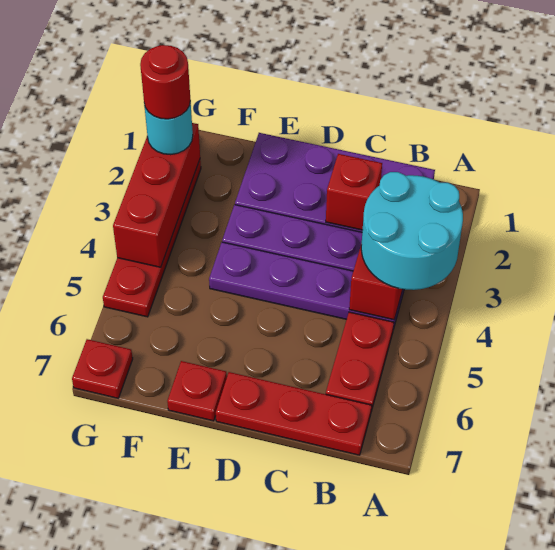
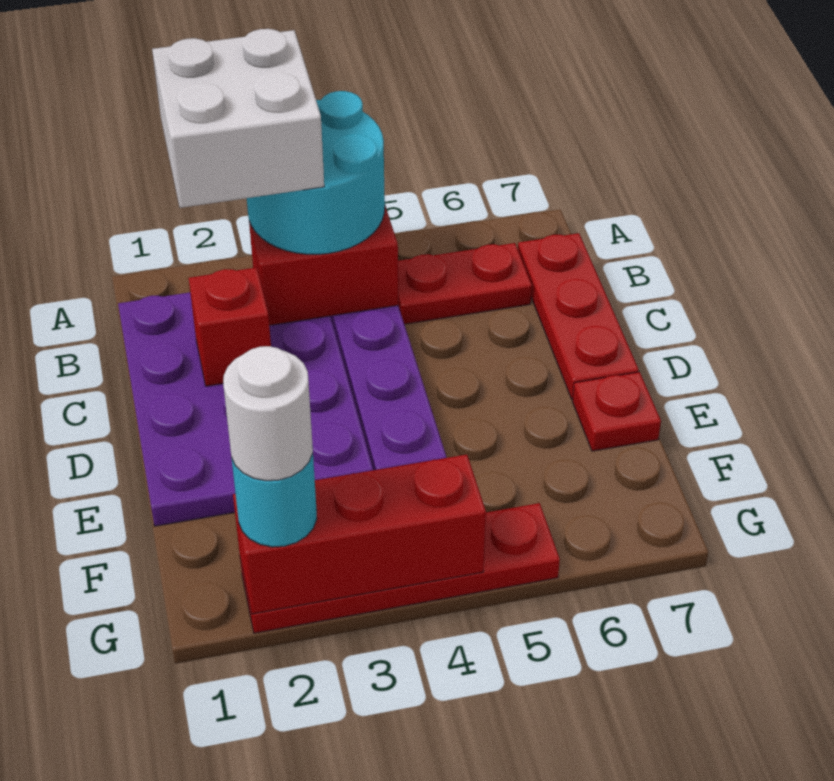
none -> white brick A2:B3 level 4
red round brick G2 level 4 -> white round brick G2 level 4
red plate G7 level 1 -> none

